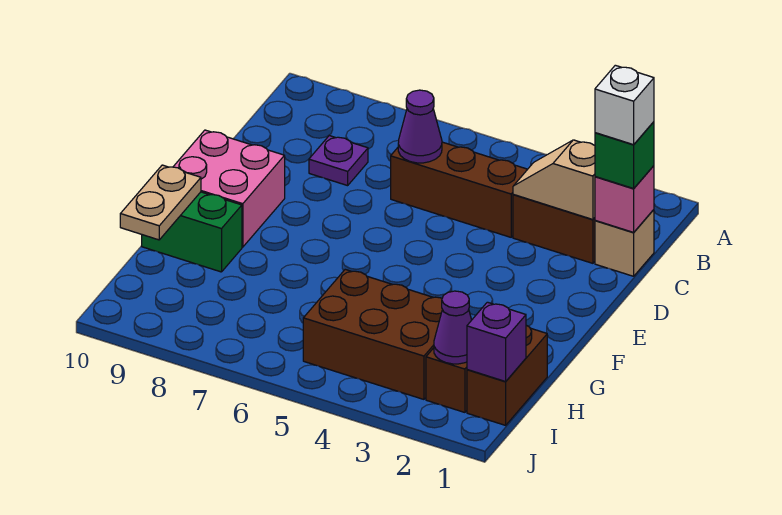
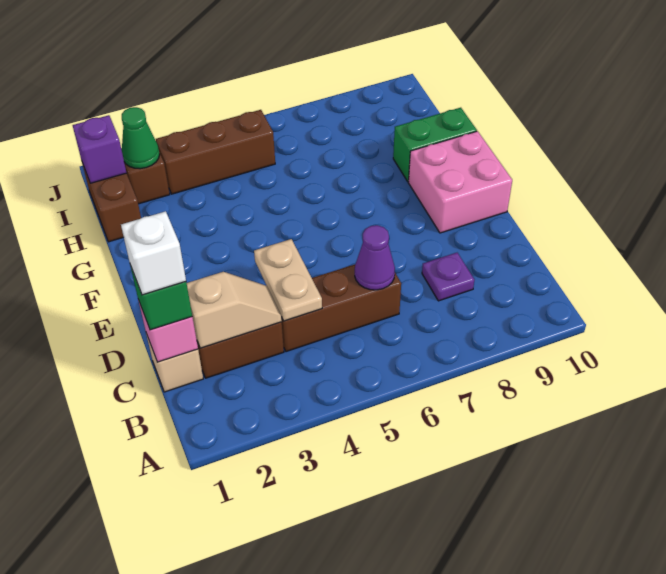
tan plate G10:H10 level 2 -> tan plate C4:D4 level 2
brown brick H3:I5 level 1 -> brown brick I3:I5 level 1
purple cone I2 level 2 -> green cone I2 level 2

